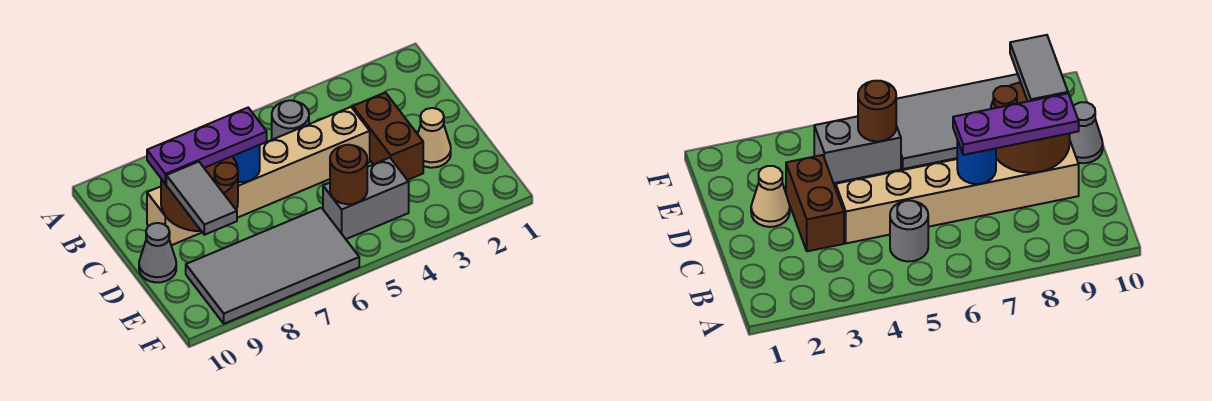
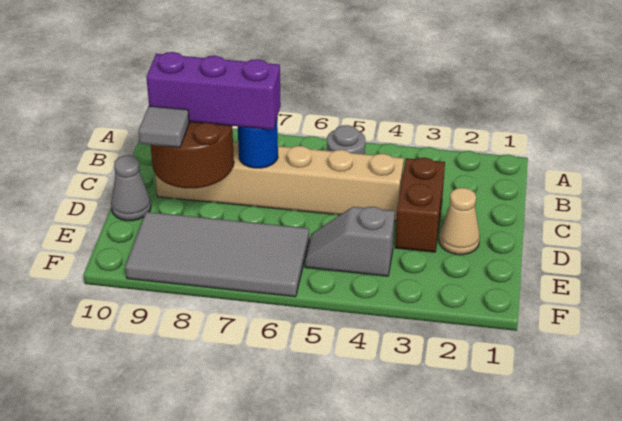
purple plate C7:C9 level 3 -> purple brick C7:C9 level 3
grey tile D9:E9 level 3 -> grey tile D9 level 3
grey brick E4:E5 level 1 -> grey slope E4:E5 level 1 top 4
brown round brick E5 level 2 -> none

